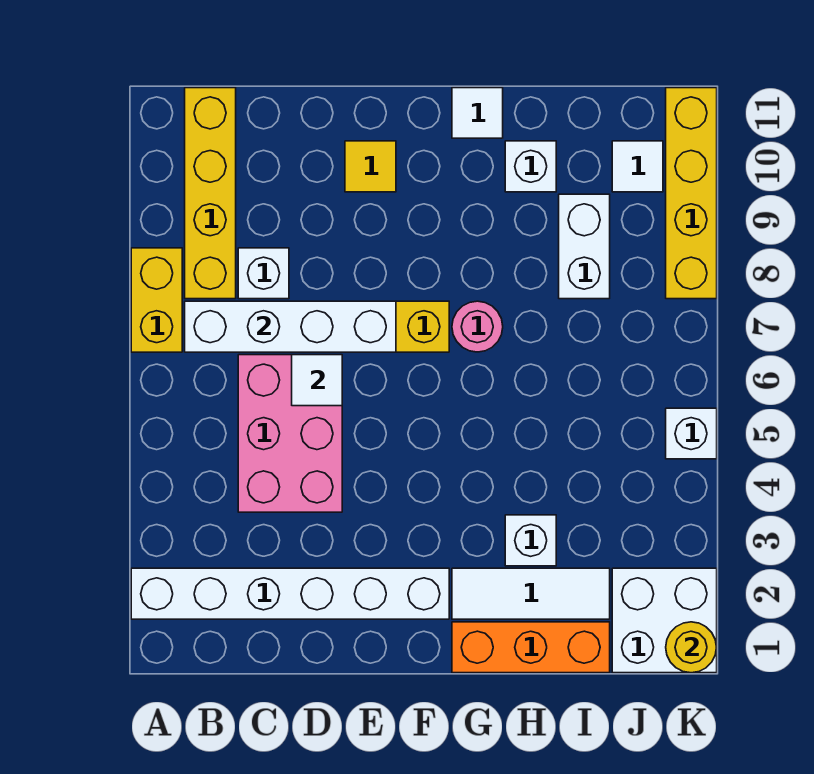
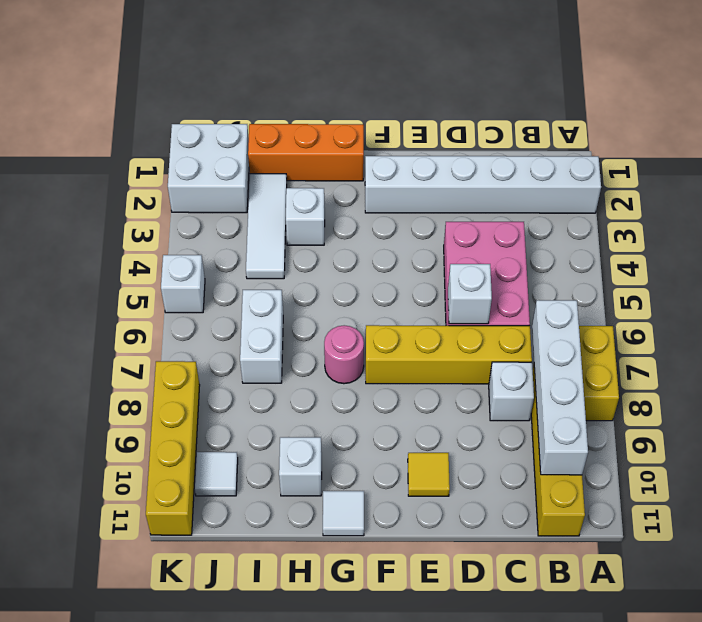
white brick B7:E7 level 2 -> white brick B7:B10 level 2
white tile D6 level 2 -> white brick D6 level 2
white tile G2:I2 level 1 -> white tile I2:I4 level 1
white brick I8:I9 level 1 -> white brick I6:I7 level 1
yellow round brick K1 level 2 -> none

